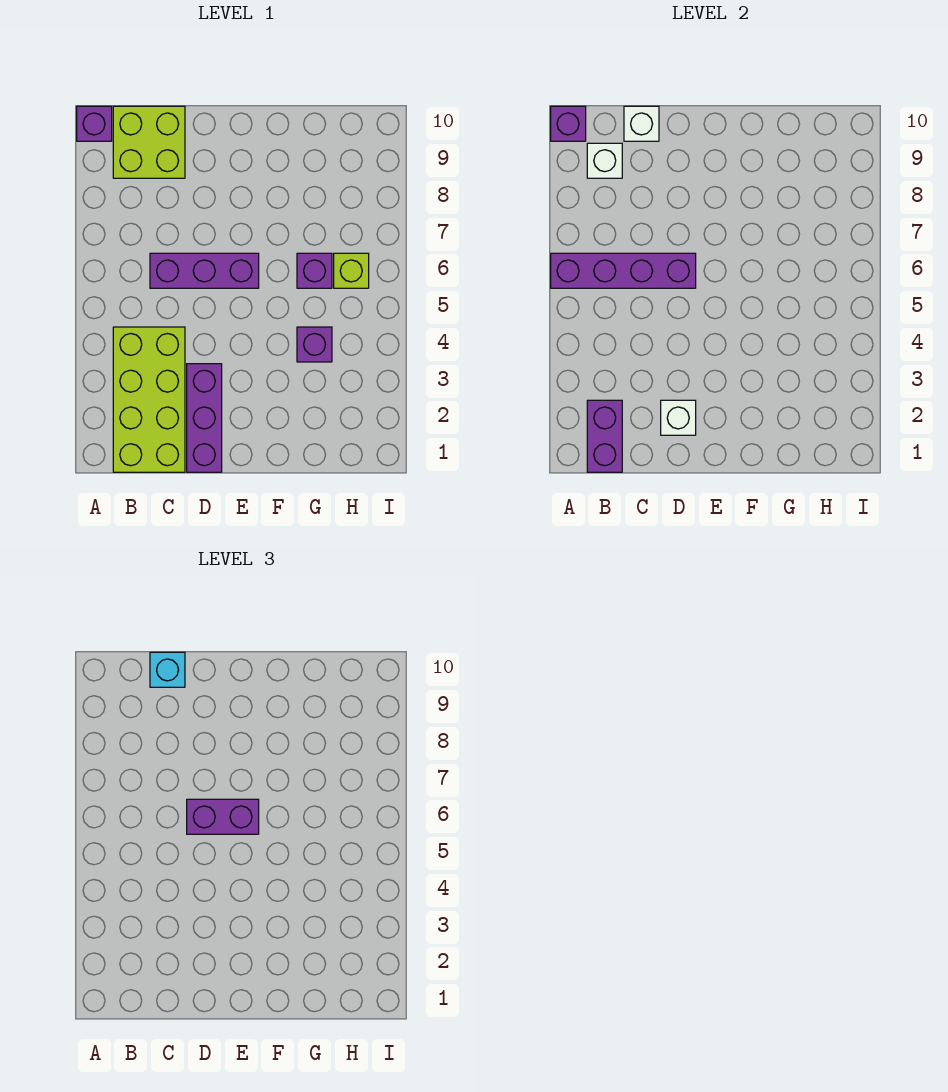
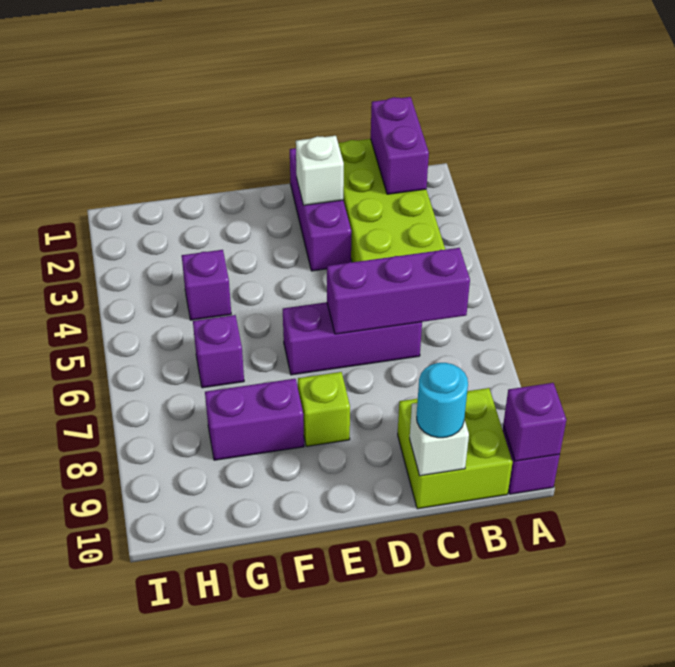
purple brick A6:D6 level 2 -> purple brick B6:D6 level 2
white brick B9 level 2 -> none
cyan brick C10 level 3 -> cyan round brick C10 level 3
purple brick D6:E6 level 3 -> purple brick F8:G8 level 1
lime brick H6 level 1 -> lime brick E8 level 1

